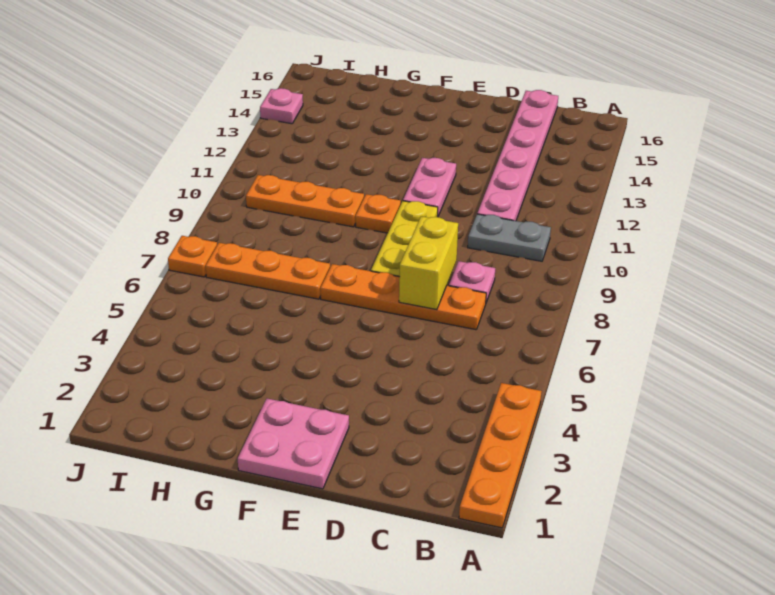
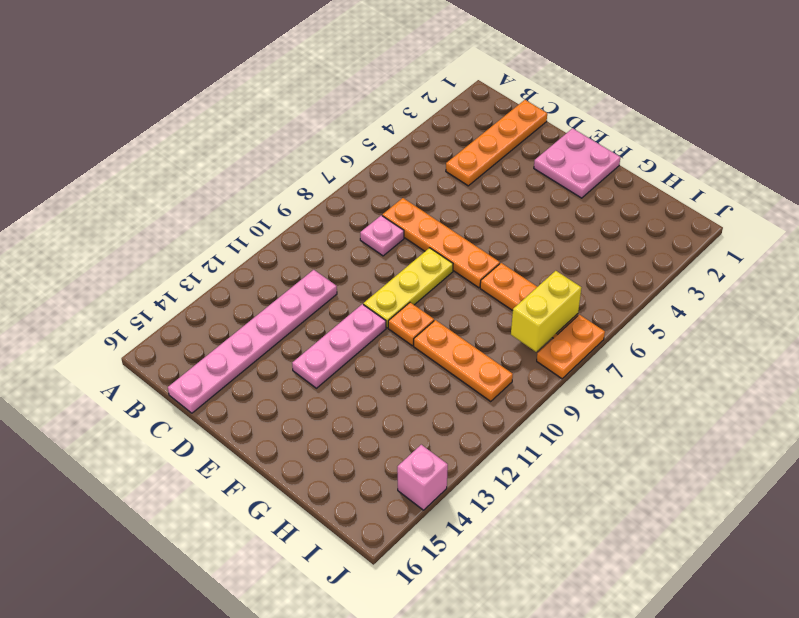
orange plate A1:A4 level 1 -> orange plate C1:C4 level 1
grey plate B10:C10 level 1 -> none
yellow brick D7:D8 level 2 -> yellow brick I7:I8 level 2
pink plate E11:E12 level 1 -> pink plate E11:E13 level 1
orange plate J7 level 1 -> orange plate J7:J8 level 1
pink plate J14 level 1 -> pink brick J14 level 1

